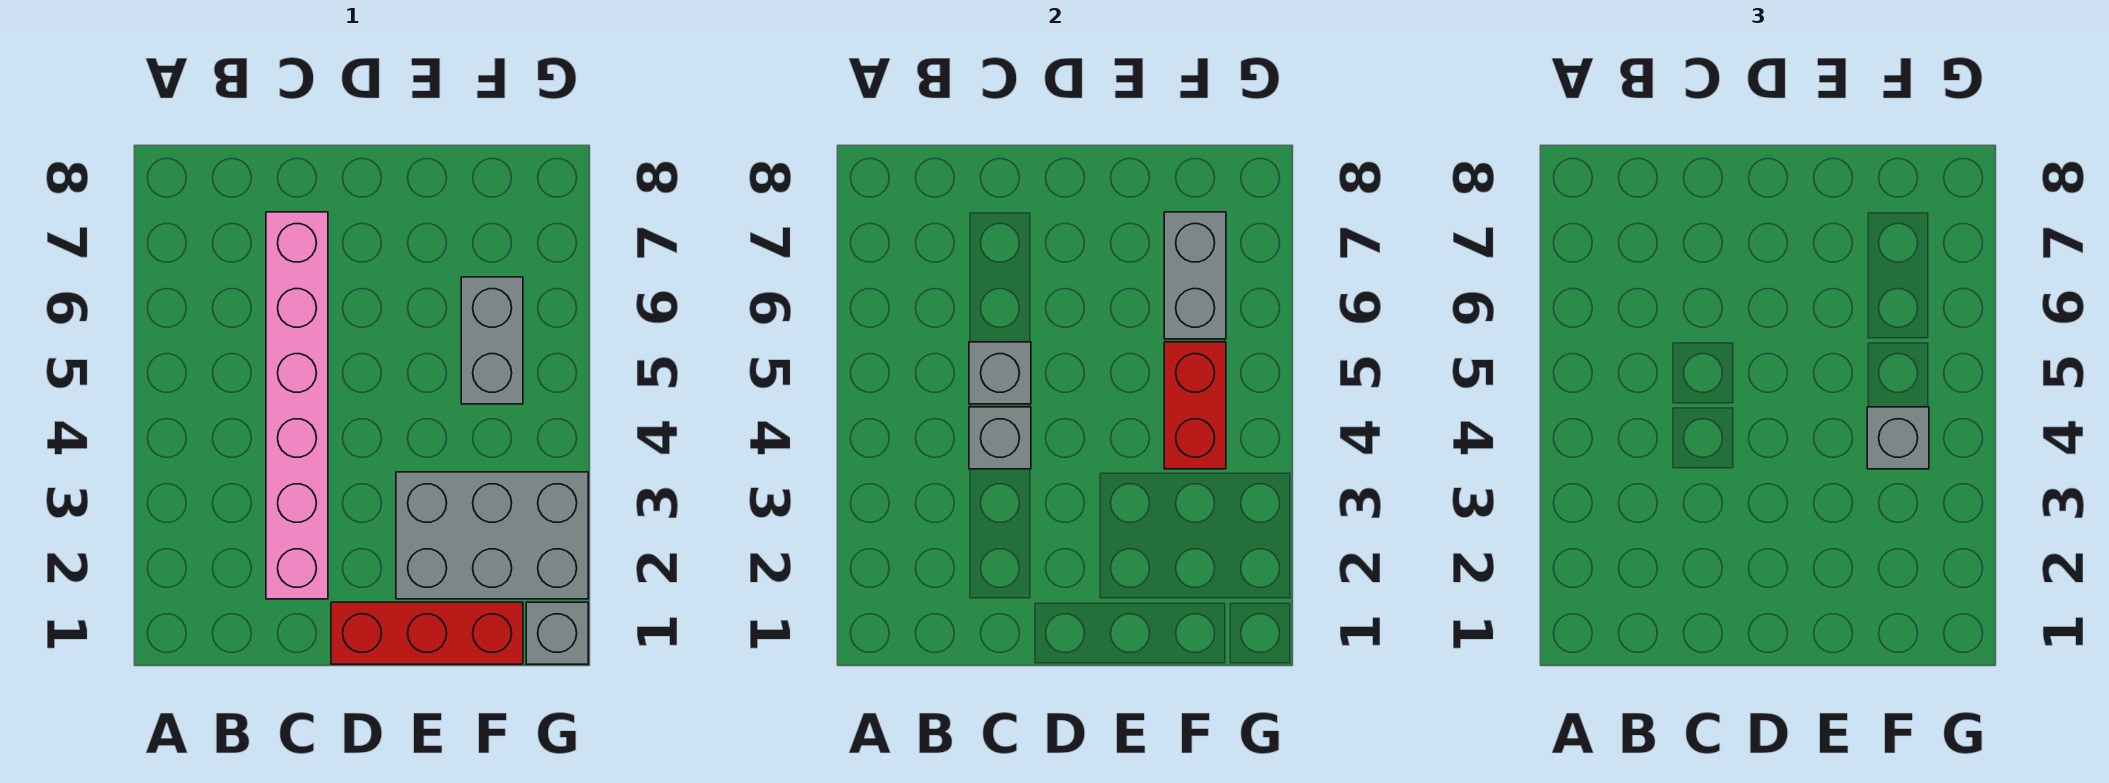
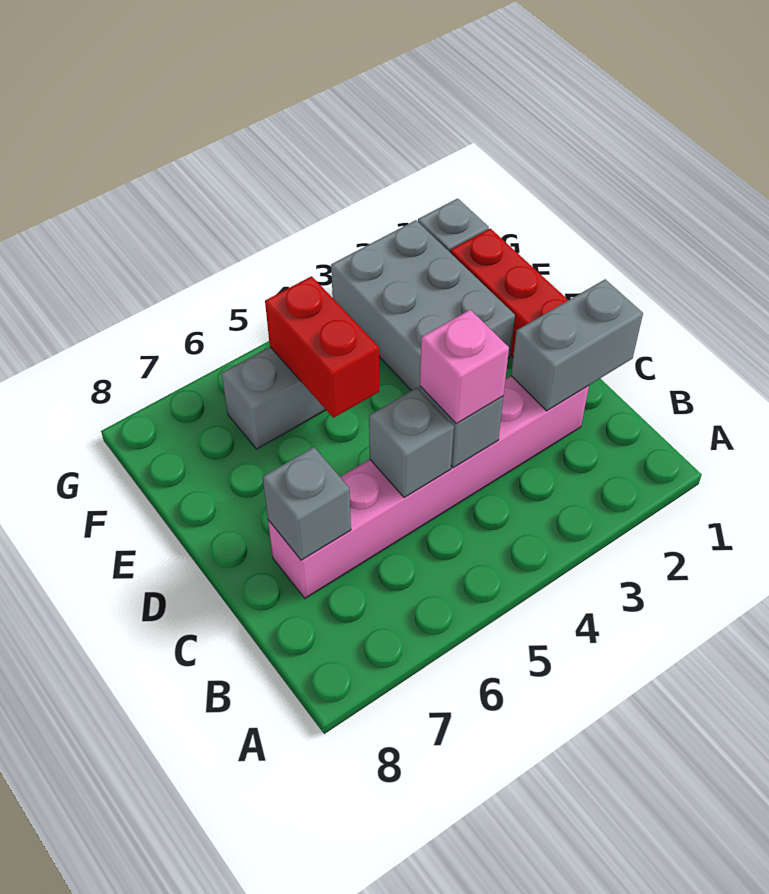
none -> pink brick C4 level 3
red brick F4:F5 level 2 -> red brick E5:F5 level 2
grey brick F4 level 3 -> grey brick C7 level 2
grey brick F6:F7 level 2 -> grey brick C1:C2 level 2

